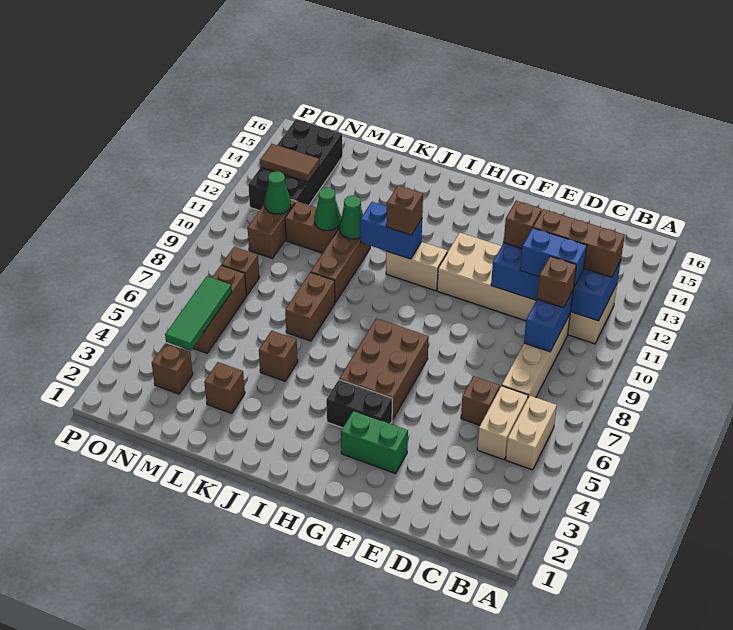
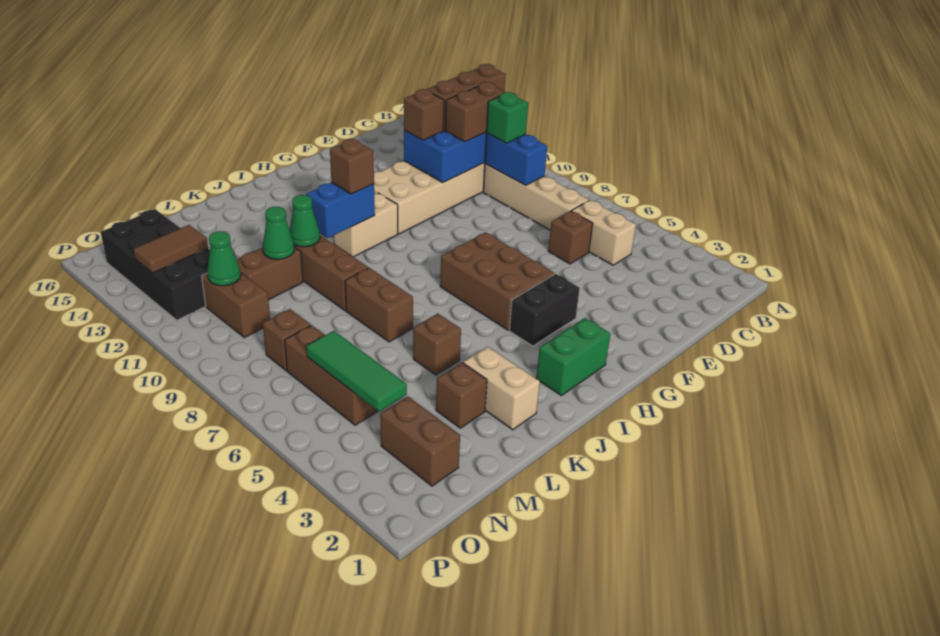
tan brick B5:B6 level 1 -> tan brick K2:K3 level 1
brown brick C10 level 3 -> green brick C10 level 3
blue brick C11:D11 level 3 -> brown brick C11:D11 level 3
green brick F3:G3 level 1 -> green brick H2:I2 level 1
brown brick N3 level 1 -> brown brick N2:N3 level 1

